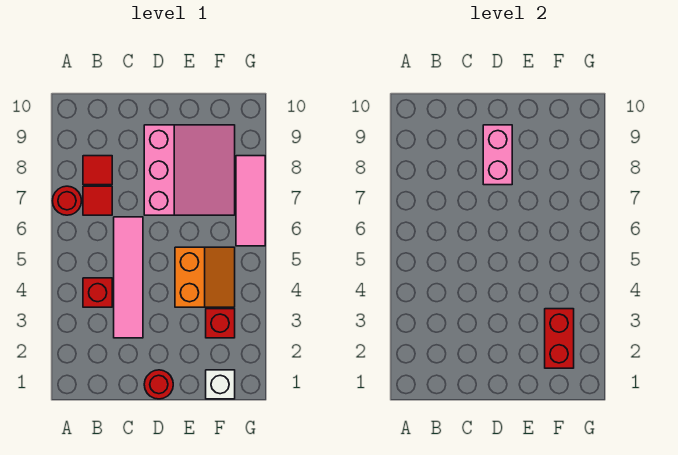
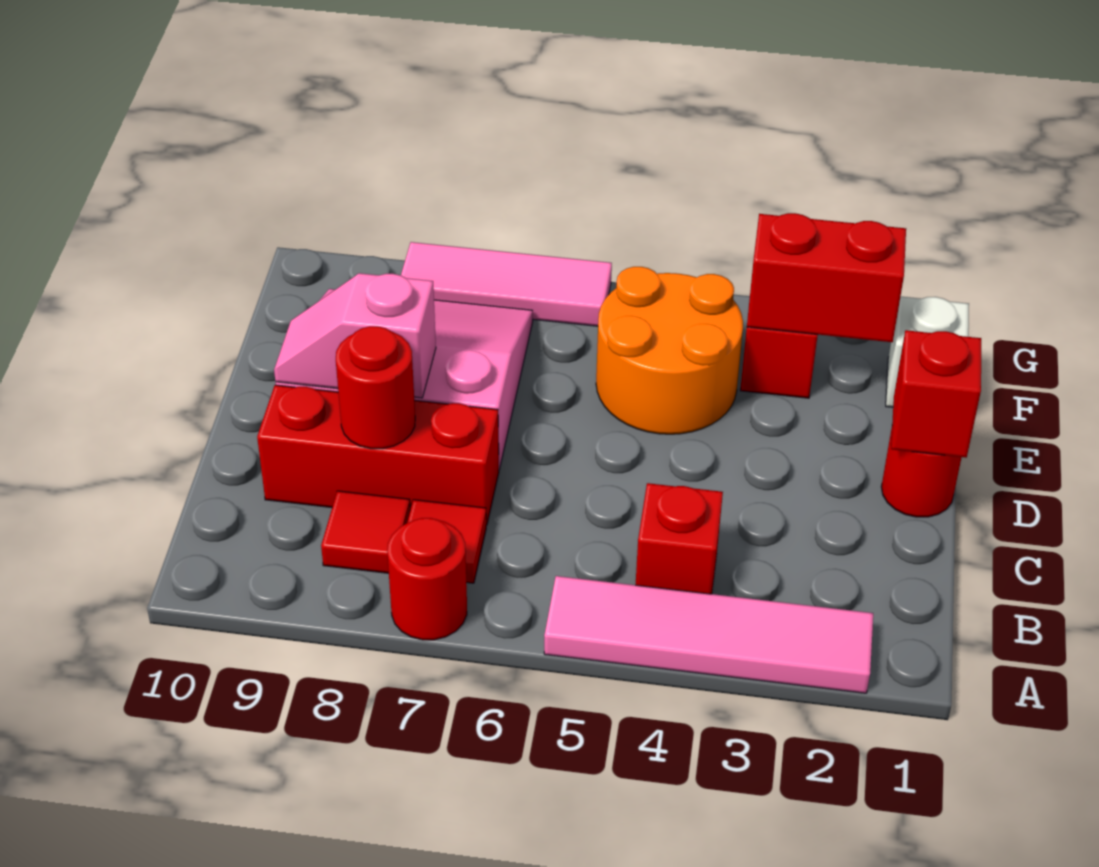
pink tile C3:C6 level 1 -> pink tile A2:A5 level 1
none -> red brick C7:C9 level 1
none -> red round brick C8 level 2
none -> red brick D1 level 2
pink brick D8:D9 level 2 -> pink slope D8:D9 level 2 top 8
orange slope E4:F5 level 1 top E -> orange round brick E4:F5 level 1

